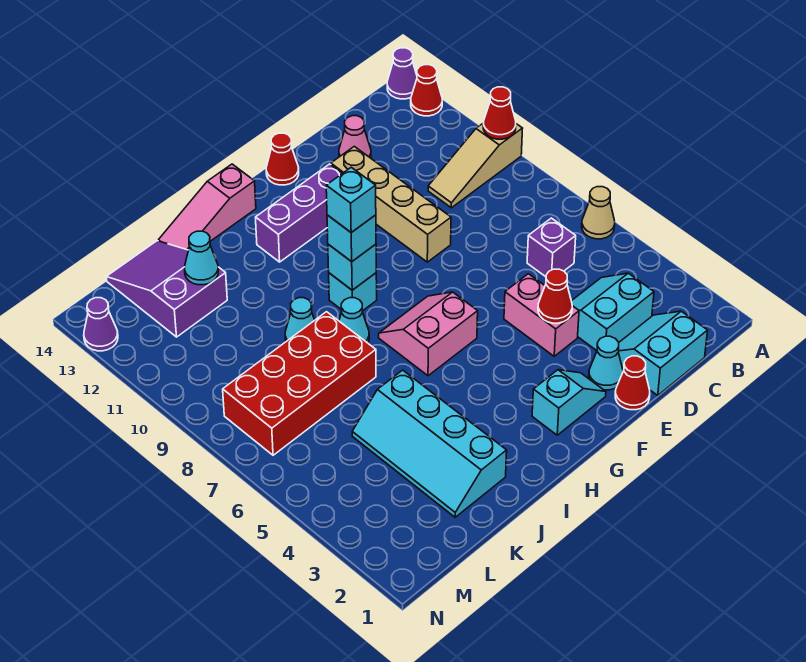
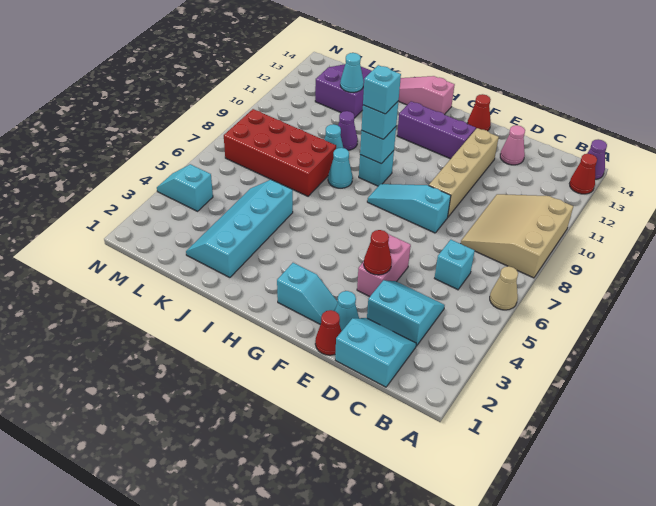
tan slope A10:C10 level 1 top A -> tan slope A8:C10 level 1 top A
red cone A10 level 2 -> none
purple brick C6 level 1 -> cyan brick C6 level 1
none -> cyan slope E8:G8 level 1 top E
pink slope G6:H7 level 1 top 6 -> none
none -> cyan slope M4:N4 level 1 top M
purple cone N13 level 1 -> purple cone J10 level 1

